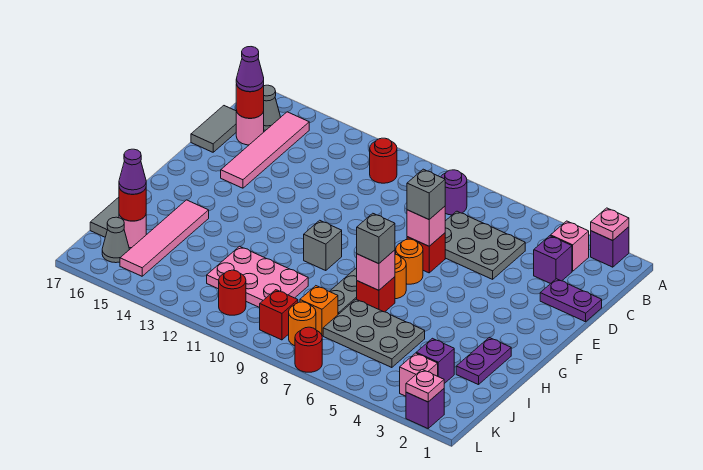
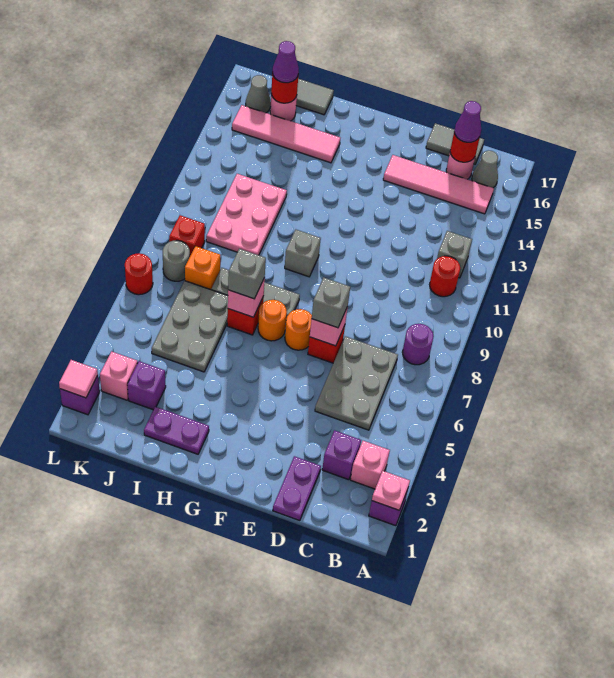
none -> grey brick B12 level 1
orange round brick K8 level 1 -> grey round brick K8 level 1
red round brick K11 level 1 -> none
pink plate L2 level 2 -> pink tile L2 level 2

